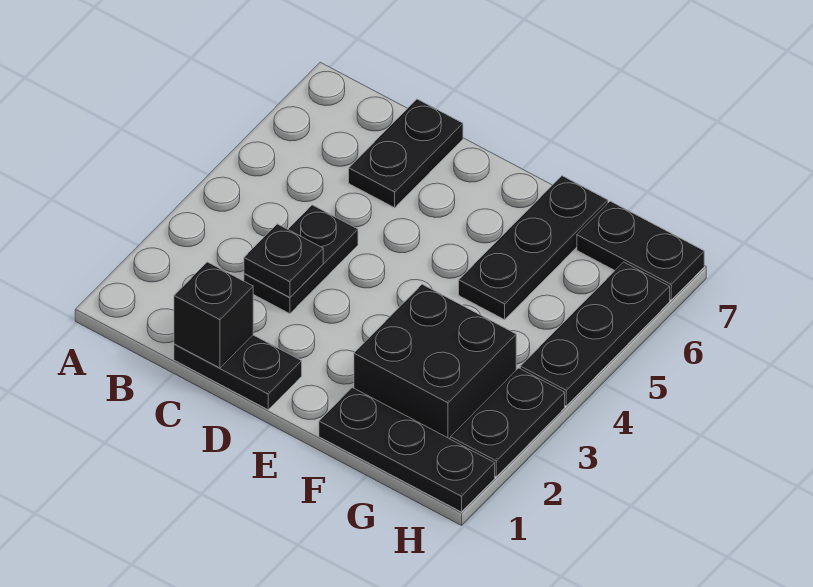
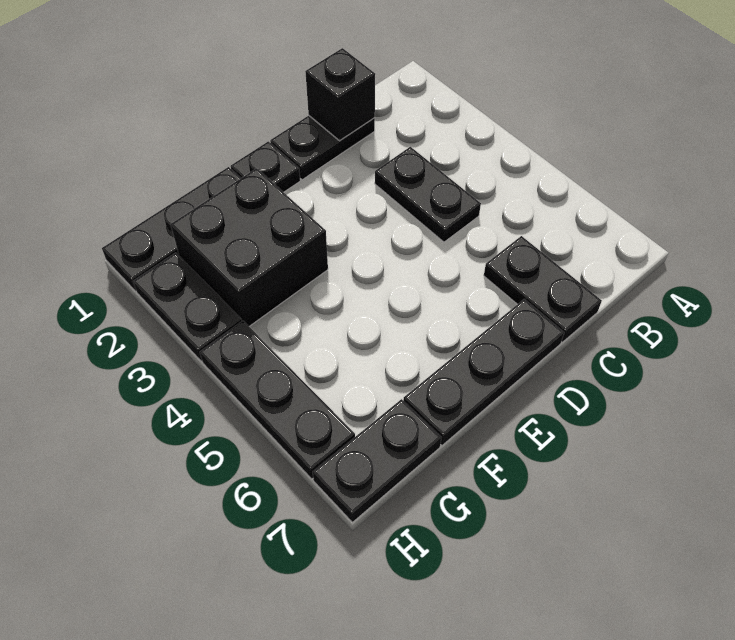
black plate C3 level 2 -> black plate E1 level 1
black plate F5:F7 level 1 -> black plate D7:F7 level 1

